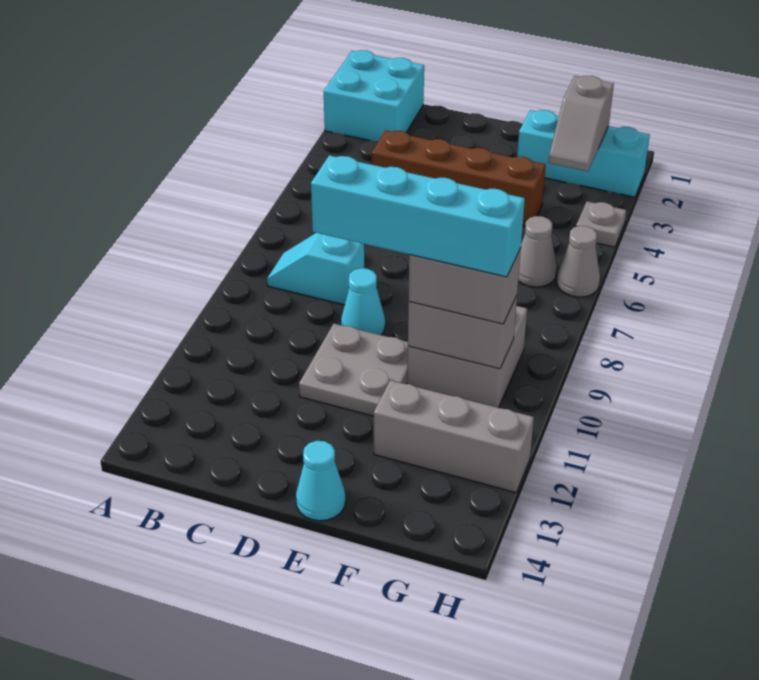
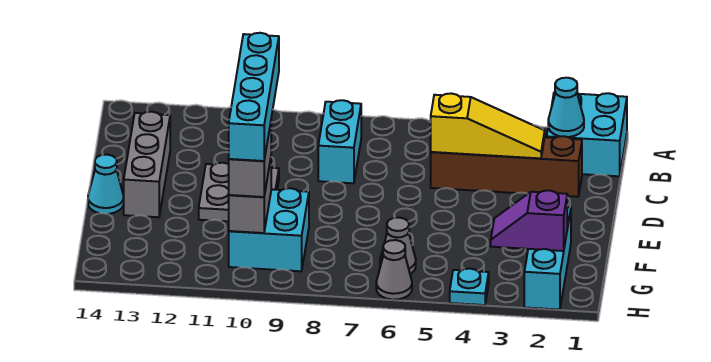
cyan slope B8:C8 level 1 top C -> cyan brick B8:C8 level 1
none -> yellow slope C3:C5 level 2 top 5
brown brick C4:F4 level 1 -> brown brick C2:C5 level 1
cyan cone D9 level 1 -> cyan cone B2 level 2
grey brick F9:G10 level 1 -> cyan brick F9:G10 level 1
grey brick F12:H12 level 1 -> grey brick C13:E13 level 1
grey slope G2:G3 level 2 top 2 -> purple slope G2:G3 level 2 top 2
grey plate H4 level 1 -> cyan plate H4 level 1

